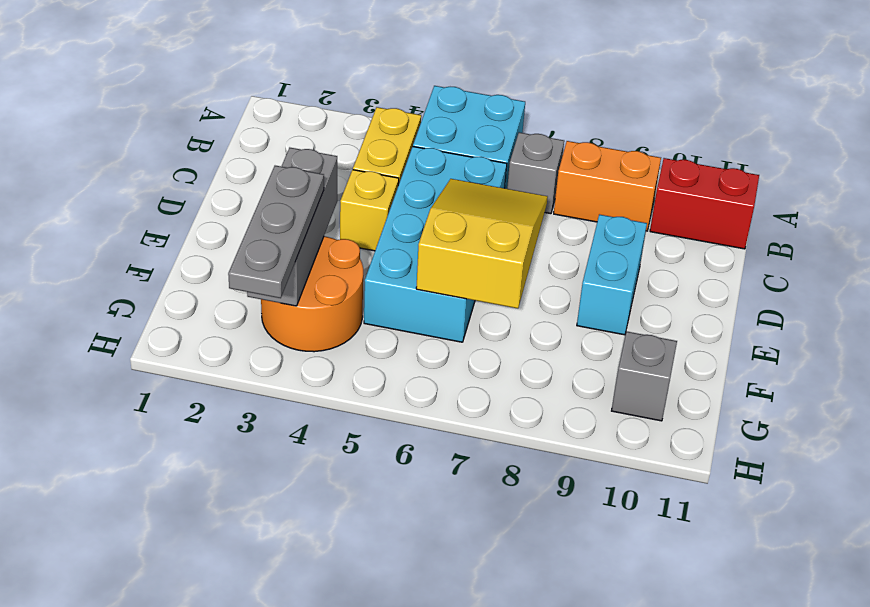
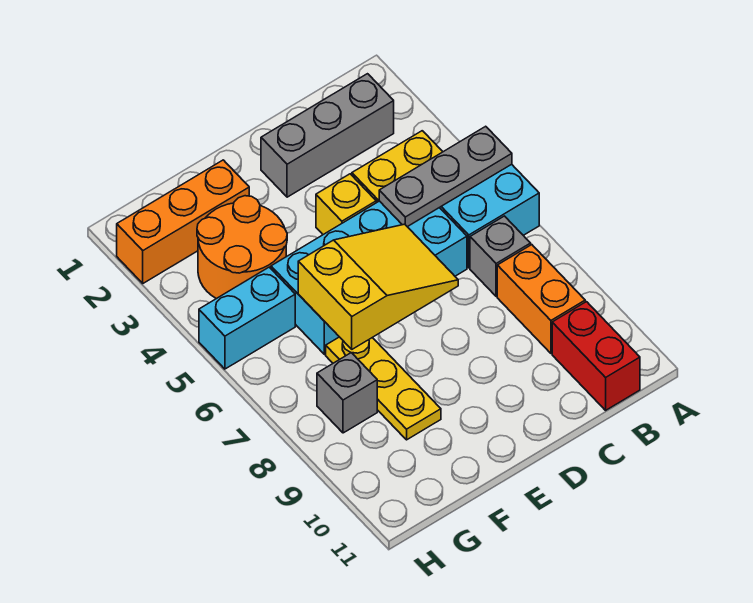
cyan brick D9:E9 level 1 -> cyan brick G5:H5 level 1
grey brick E3:G3 level 2 -> grey brick B2:D2 level 1
none -> orange brick F2:H2 level 1
grey plate F3:H3 level 3 -> grey plate A5:C5 level 2
none -> yellow plate F7:F9 level 1
grey brick G10 level 1 -> grey brick G8 level 1

